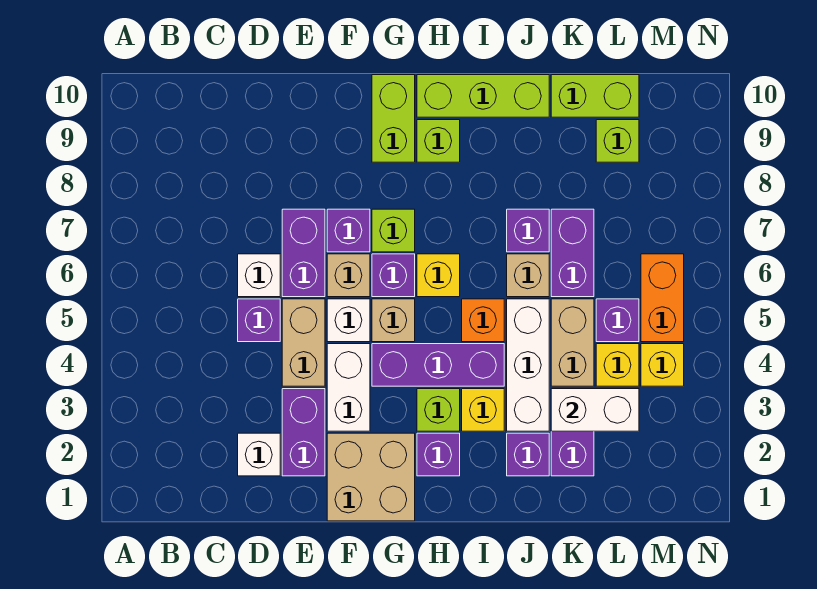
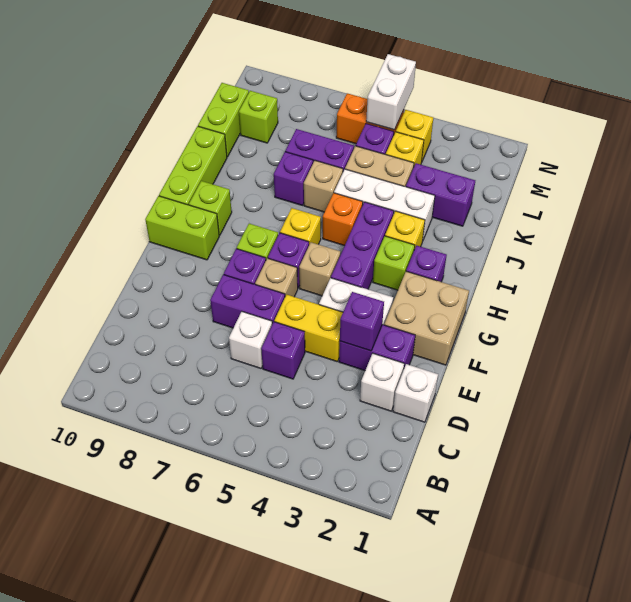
tan brick E4:E5 level 1 -> yellow brick E4:E5 level 1
white brick F5 level 1 -> white brick D1 level 1
purple brick J2 level 1 -> purple brick E3 level 2
white brick K3:L3 level 2 -> white brick M5:N5 level 2

